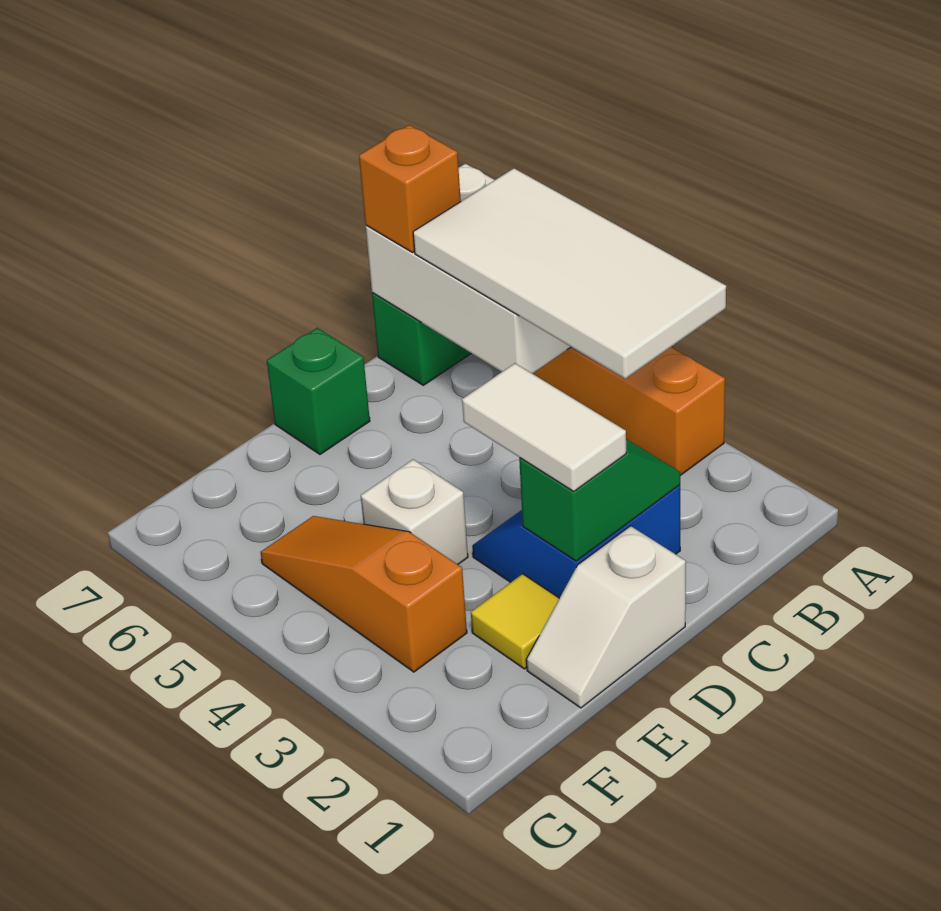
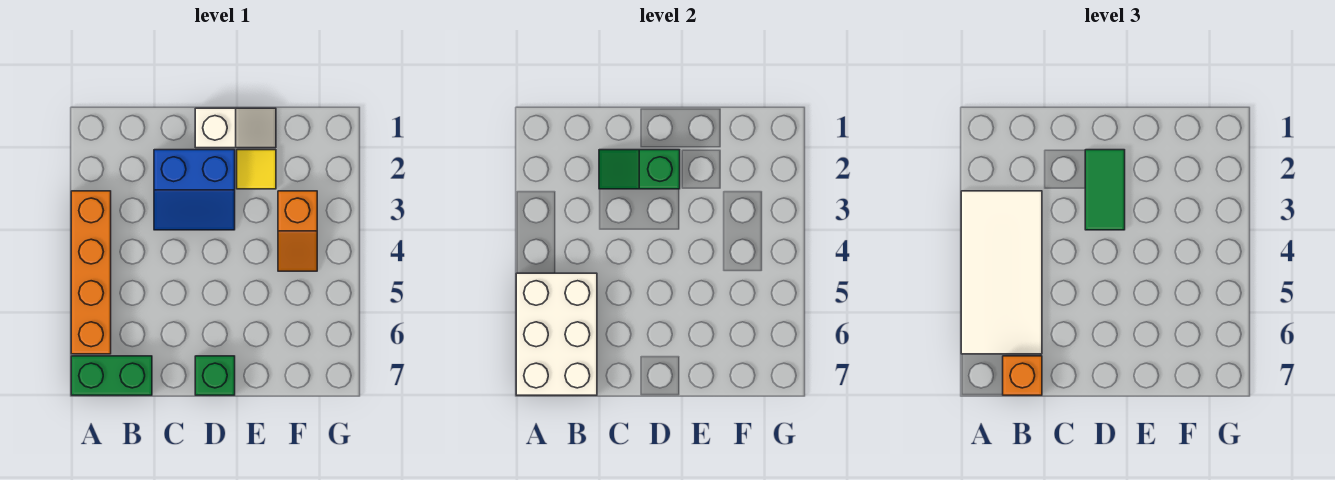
white tile D2:D3 level 3 -> green tile D2:D3 level 3
white brick E4 level 1 -> none
orange slope F3:F5 level 1 top 3 -> orange slope F3:F4 level 1 top 3

